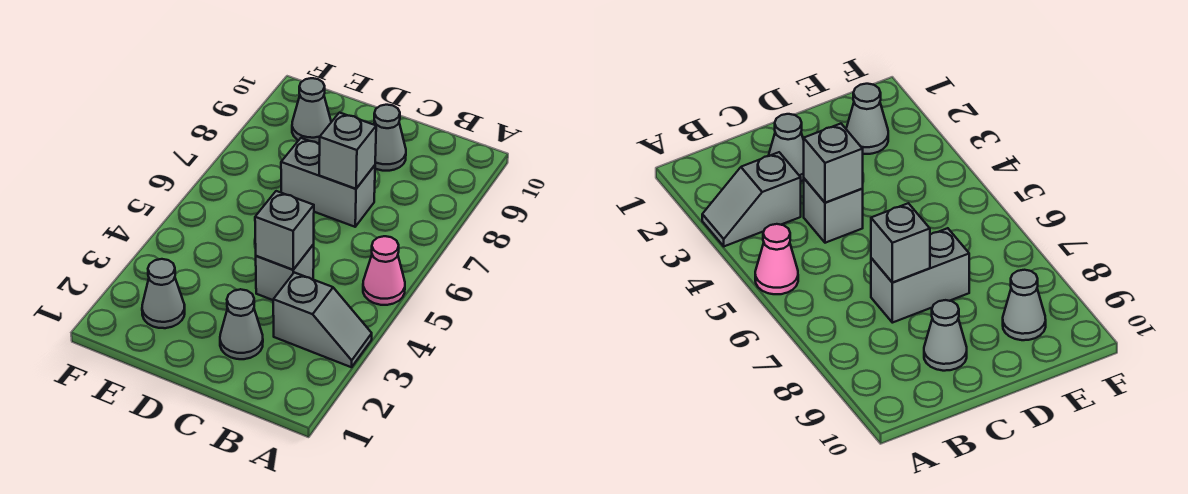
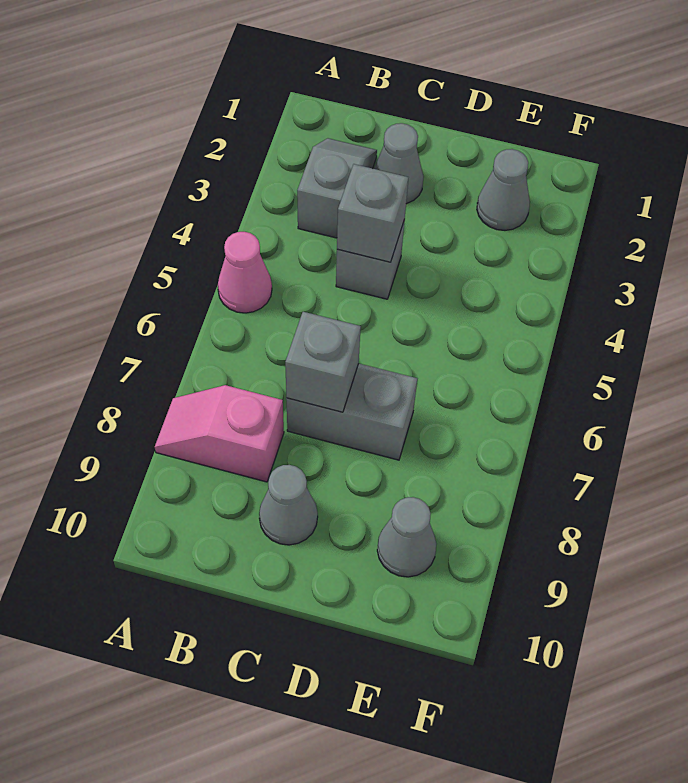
grey slope A3:B3 level 1 top B -> grey slope B2:B3 level 1 top 3
none -> pink slope A8:B8 level 1 top B

